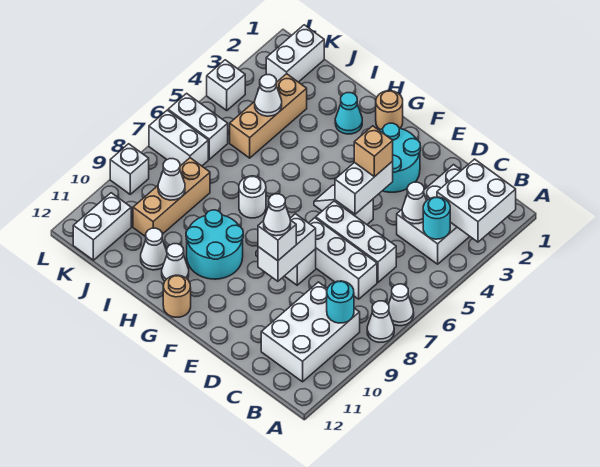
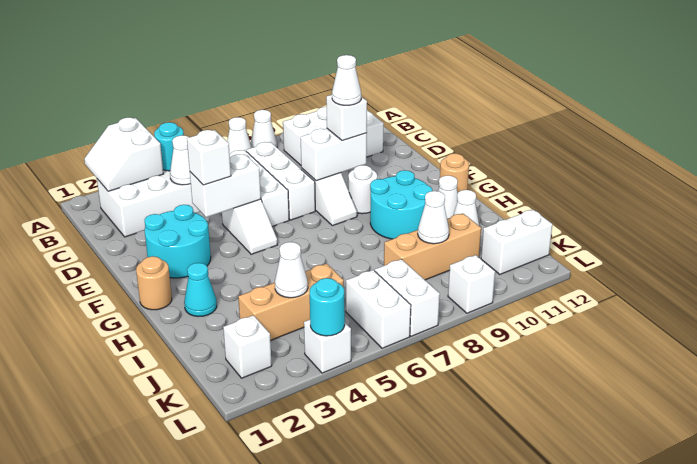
white brick A2:B3 level 2 -> white slope A2:B3 level 2 top 3
cyan round brick B9 level 2 -> cyan round brick L4 level 2
tan brick E4 level 3 -> white brick E4 level 3
white round brick H7 level 1 -> white round brick F9 level 1
white brick K1:K2 level 1 -> white brick K2 level 1

